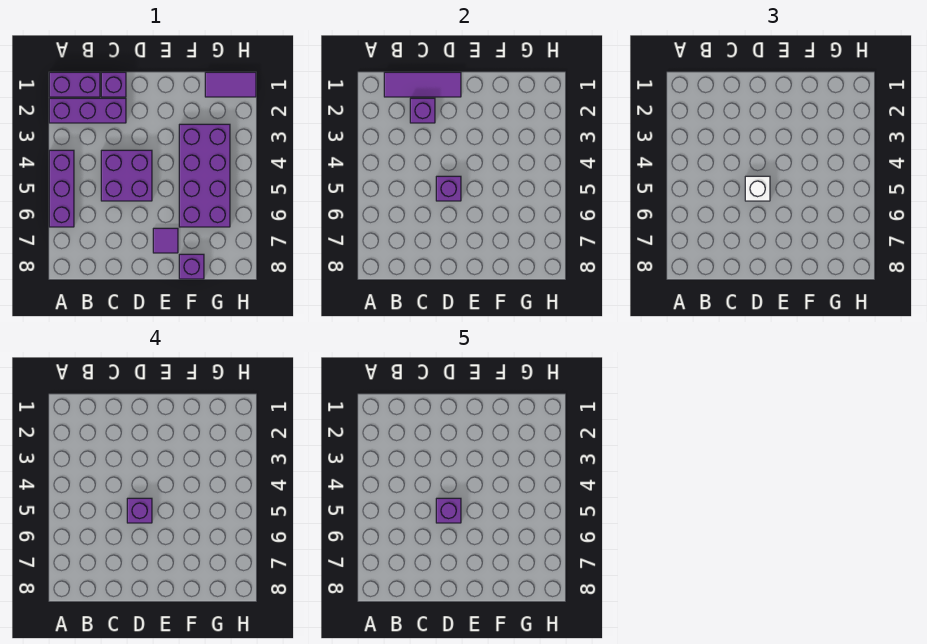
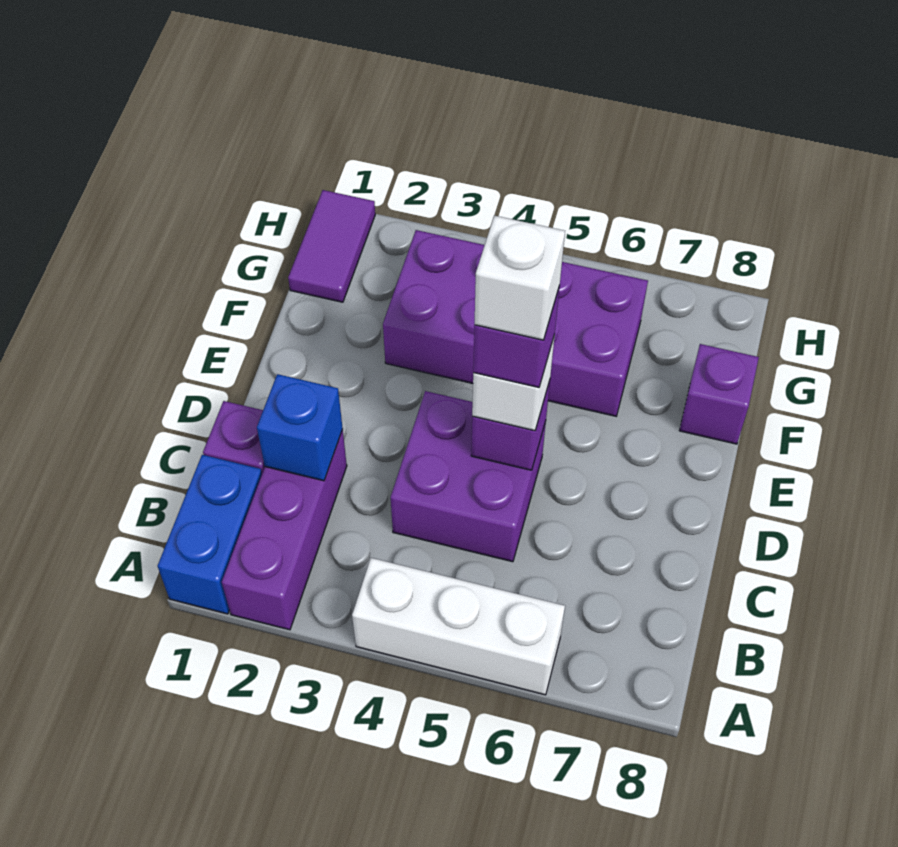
purple brick A1:B1 level 1 -> blue brick A1:B1 level 1
purple brick A4:A6 level 1 -> white brick A4:A6 level 1
purple tile B1:D1 level 2 -> none
purple brick C2 level 2 -> blue brick C2 level 2
purple brick D5 level 5 -> white brick D5 level 5
purple tile E7 level 1 -> none

